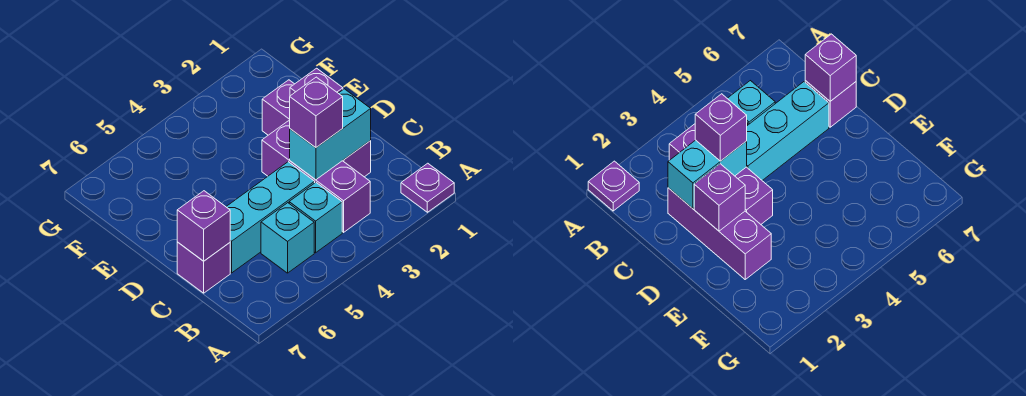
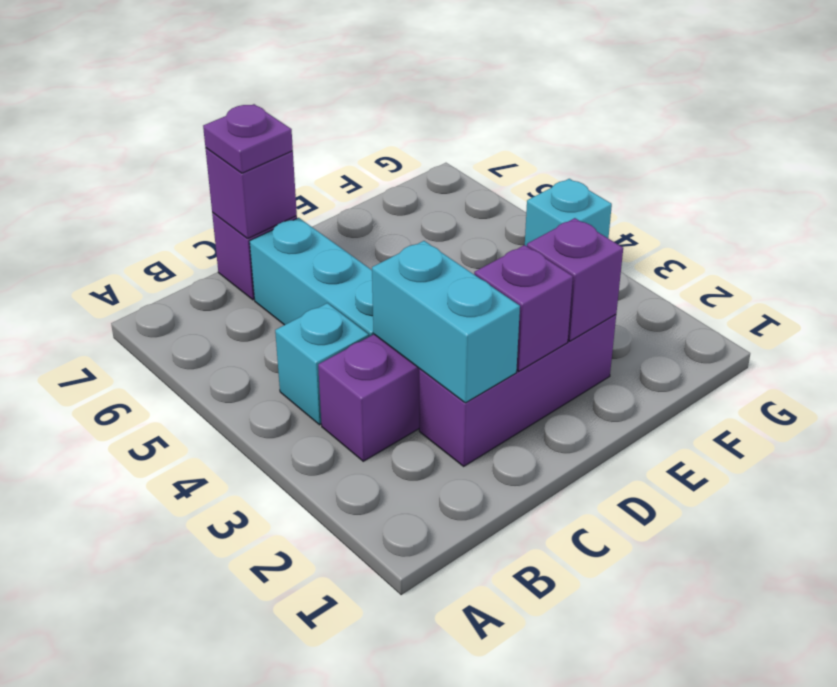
purple plate A1 level 1 -> purple plate C7 level 3
cyan brick B5 level 1 -> cyan brick G4 level 1
purple brick C3 level 3 -> purple brick E2 level 2

